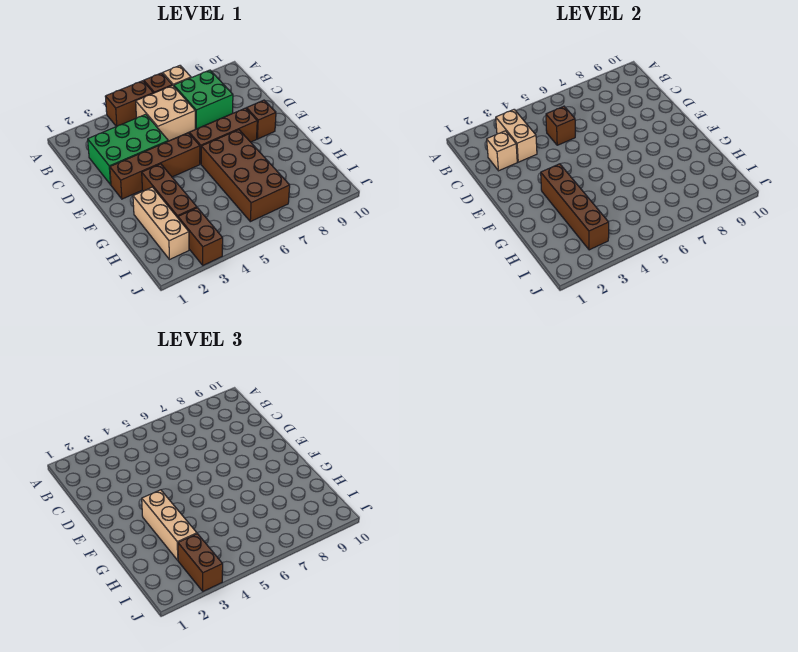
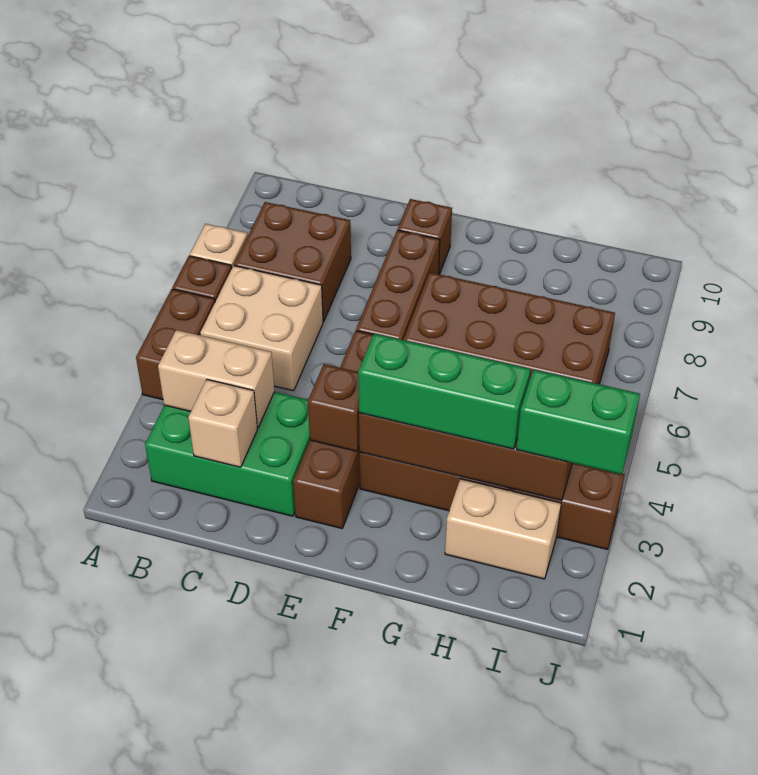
green brick B7:C8 level 1 -> brown brick B7:C8 level 1
green brick C2:D4 level 1 -> green brick B2:D3 level 1
brown brick C5 level 2 -> brown brick E3 level 2
tan brick F3:H3 level 3 -> green brick F3:H3 level 3
tan brick G2:I2 level 1 -> tan brick H2:I2 level 1
brown brick I3:J3 level 3 -> green brick I3:J3 level 3

